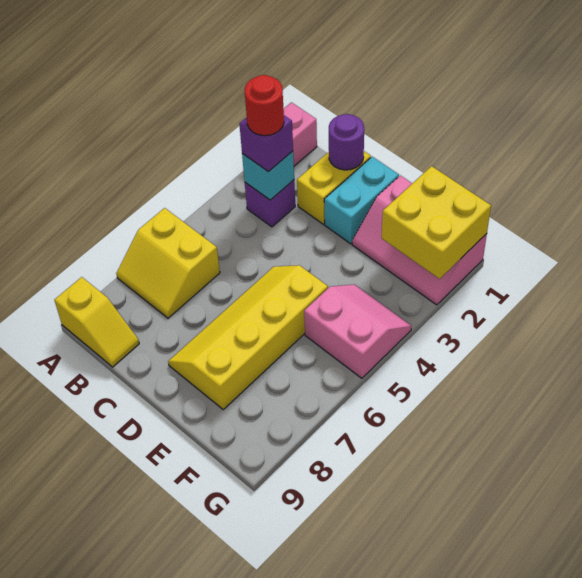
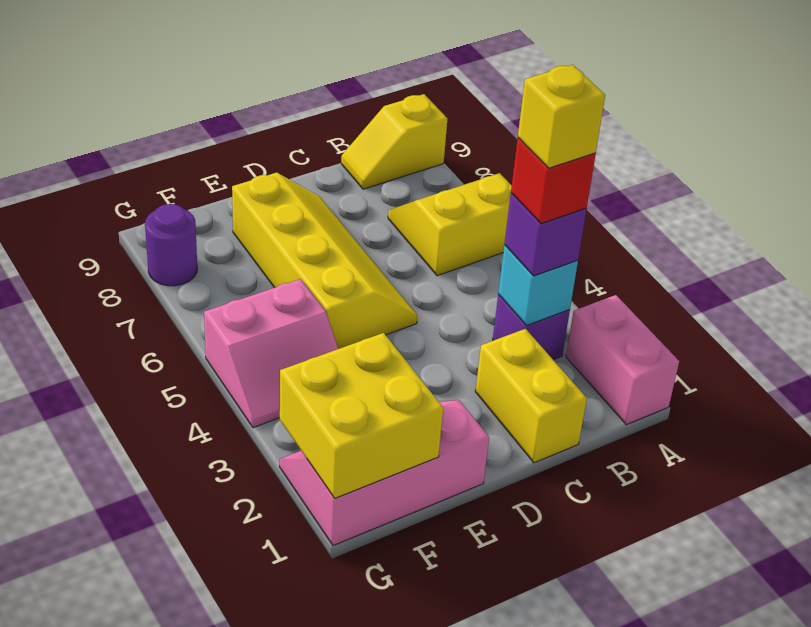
red round brick B3 level 4 -> red brick B3 level 4
none -> yellow brick B3 level 5
purple round brick C1 level 2 -> purple round brick G8 level 1
cyan brick D1:D2 level 1 -> none

